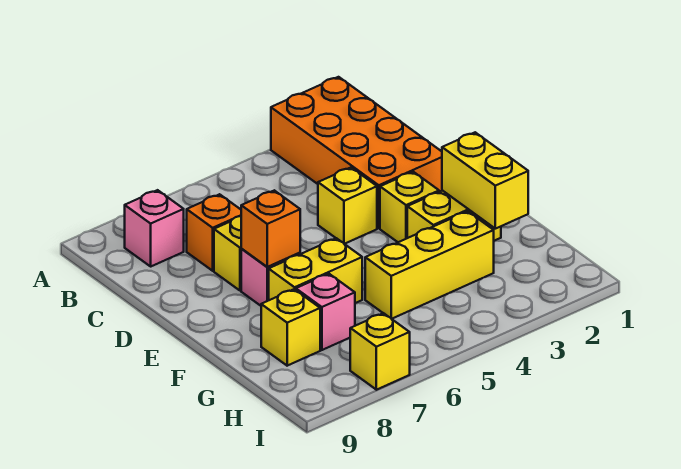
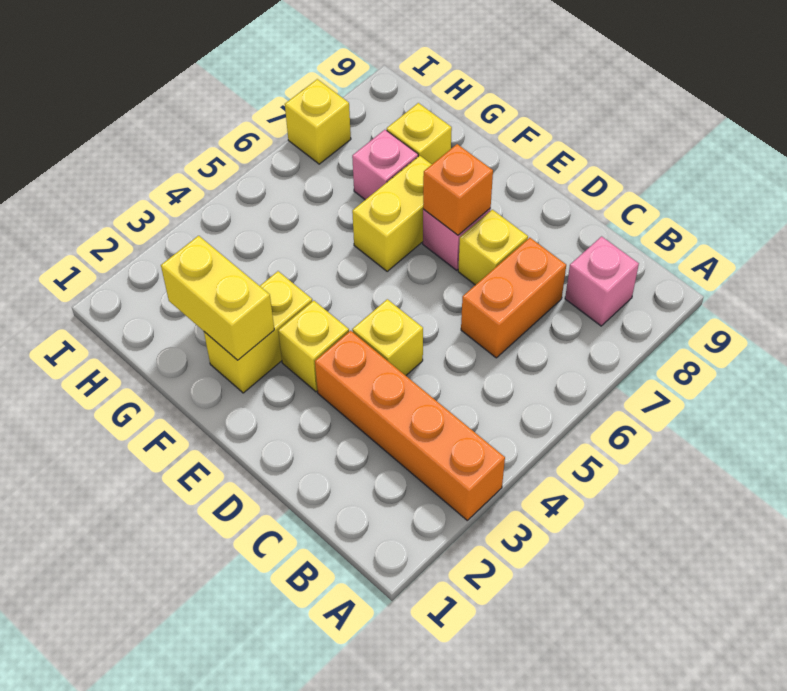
orange brick A2:D3 level 1 -> orange brick A3:D3 level 1
orange brick C7 level 1 -> orange brick C6:C7 level 1
yellow brick G3:G5 level 1 -> none

